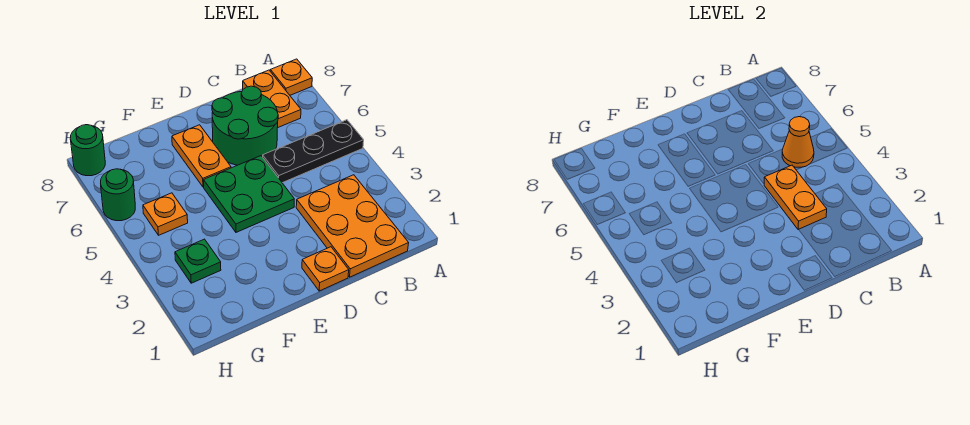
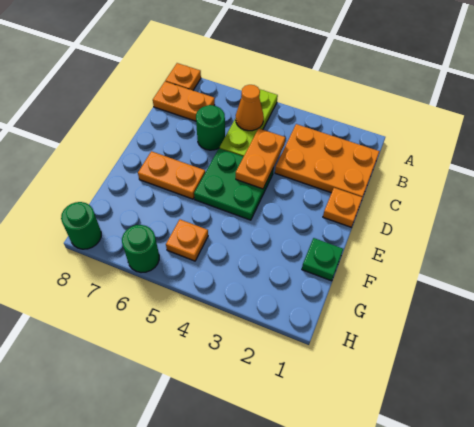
black plate A5:C5 level 1 -> lime plate A5:C5 level 1
orange plate C3:C4 level 2 -> orange plate C4:D4 level 2
green round brick C6:D7 level 1 -> green round brick C6 level 1
green plate G3 level 1 -> green plate F1 level 1

